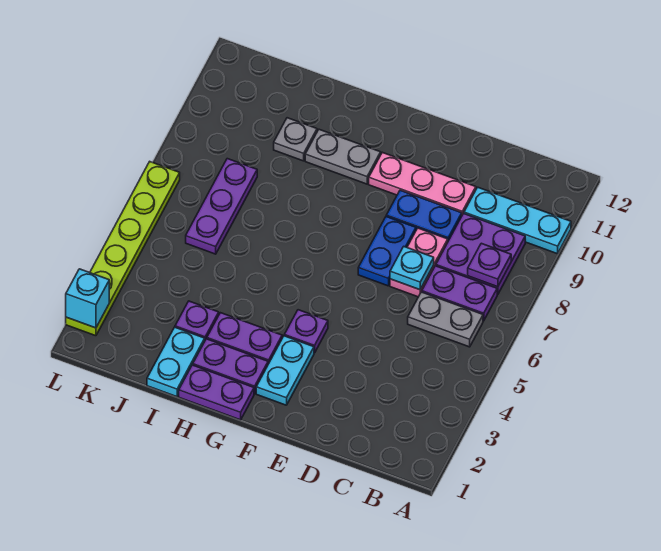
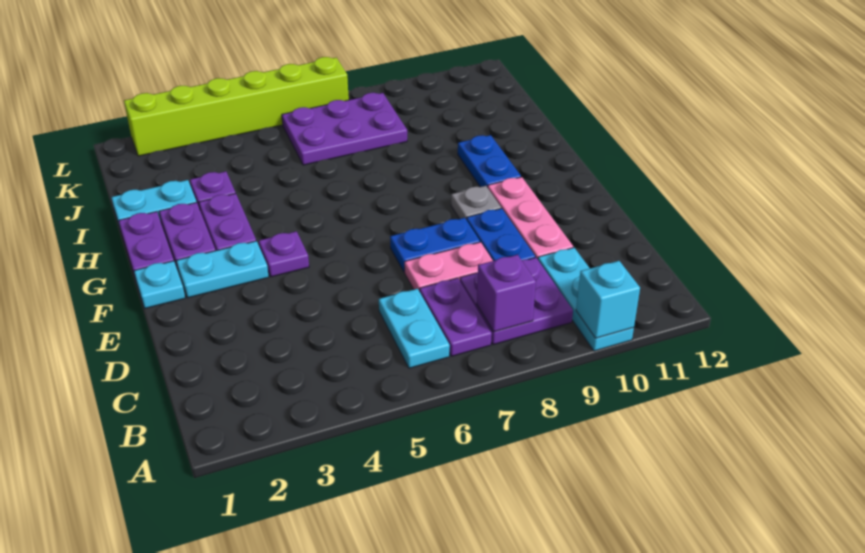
grey plate B6:C6 level 1 -> cyan plate B6:C6 level 1
purple plate B8 level 2 -> purple brick B8 level 2
cyan plate D7 level 2 -> cyan plate F1 level 1
grey plate G10:H10 level 1 -> blue plate G10:H10 level 1
grey plate I10 level 1 -> grey plate F9 level 1
purple plate J6:J8 level 1 -> purple plate J6:K8 level 1
lime plate L2:L7 level 1 -> lime brick L2:L7 level 1
cyan brick L2 level 2 -> cyan brick A10 level 2

